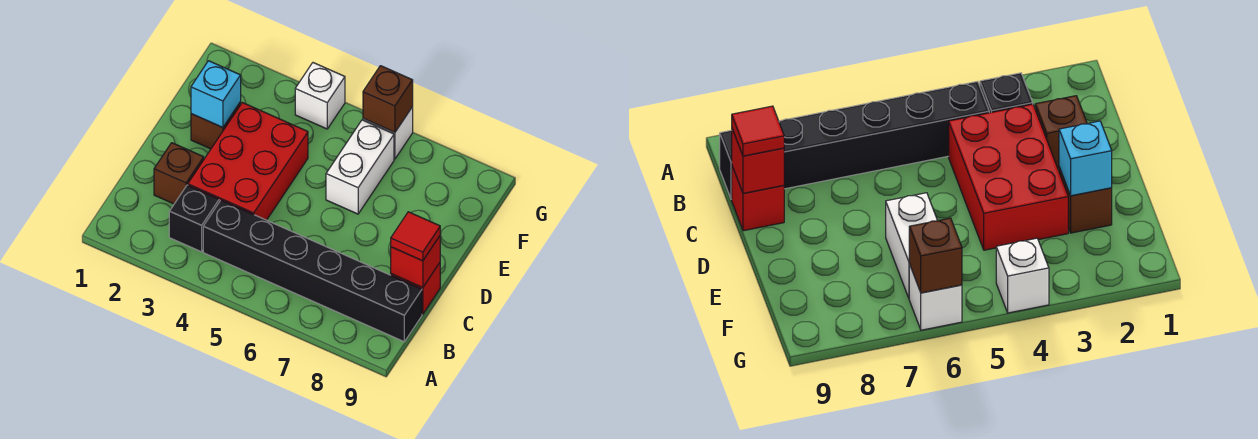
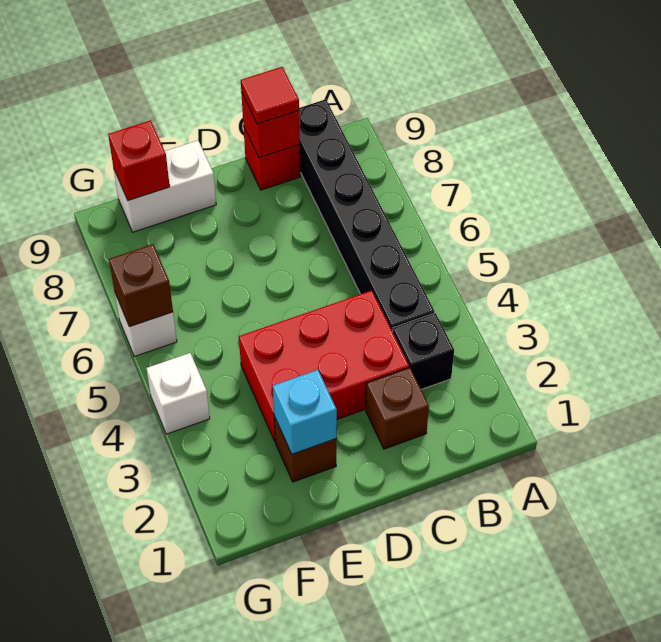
white brick E6:F6 level 1 -> white brick E9:F9 level 1
none -> red brick F9 level 2

